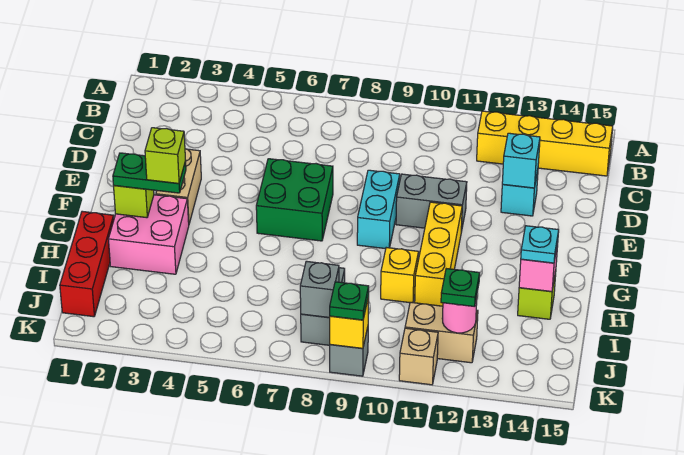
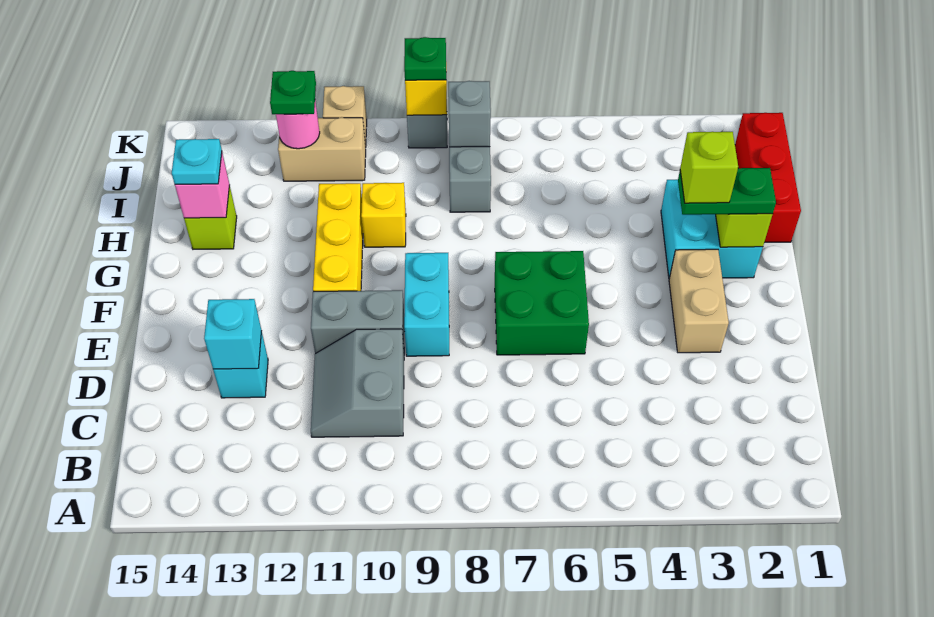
yellow brick B12:B15 level 1 -> none
none -> grey slope C10:D11 level 1 top 10
pink brick G2:H3 level 1 -> cyan brick G2:H3 level 1

